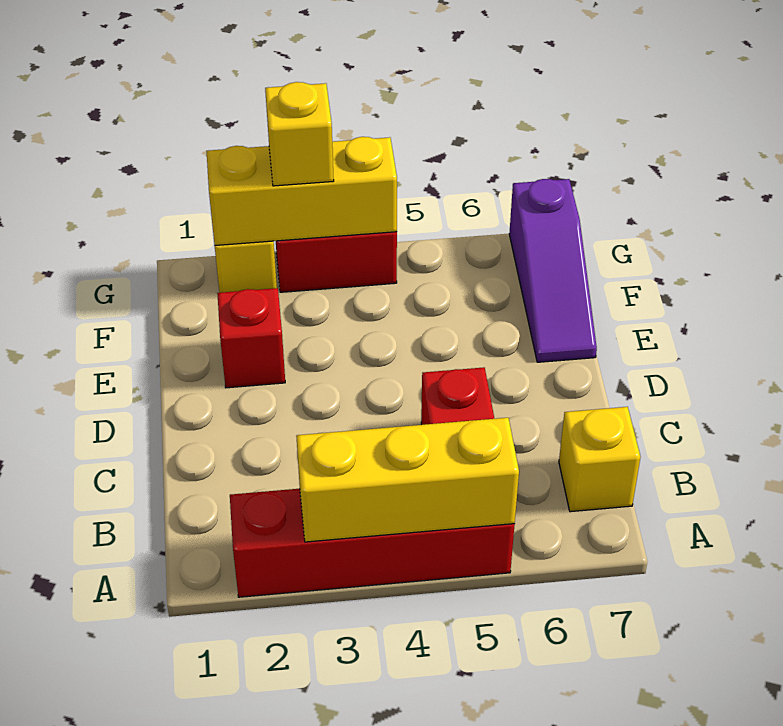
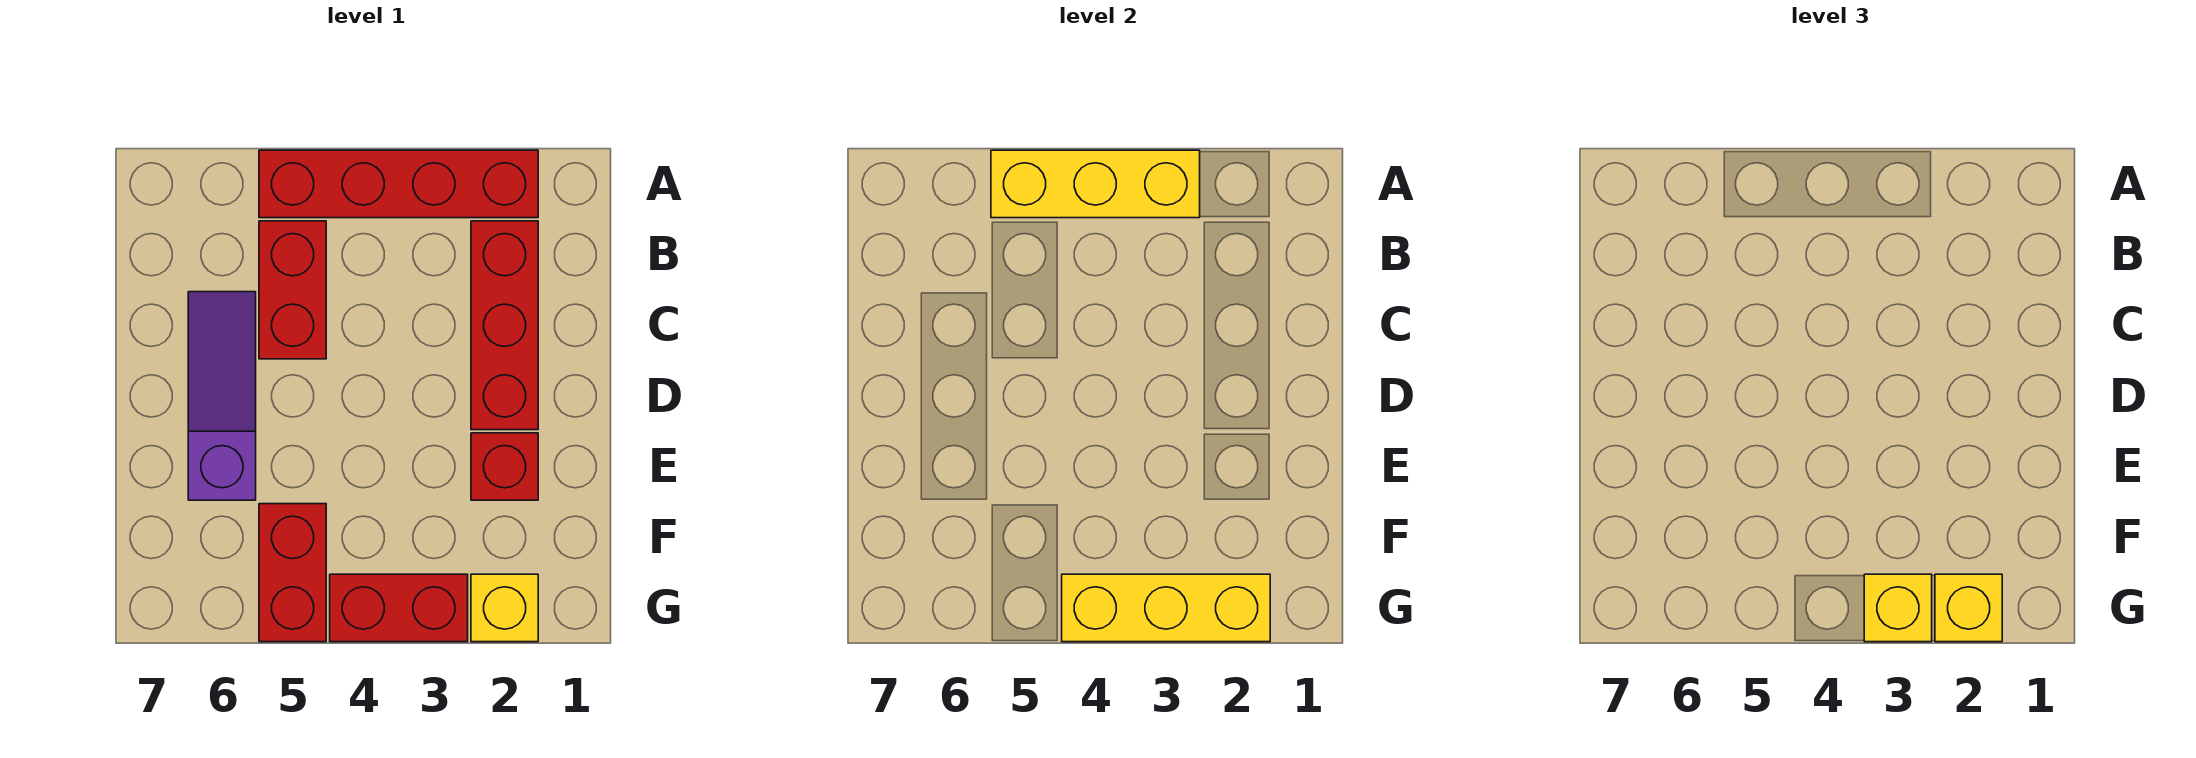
none -> red brick B2:D2 level 1
yellow brick B7 level 1 -> yellow brick G2 level 3
purple slope E7:G7 level 1 top G -> purple slope C6:E6 level 1 top E
none -> red brick F5:G5 level 1

